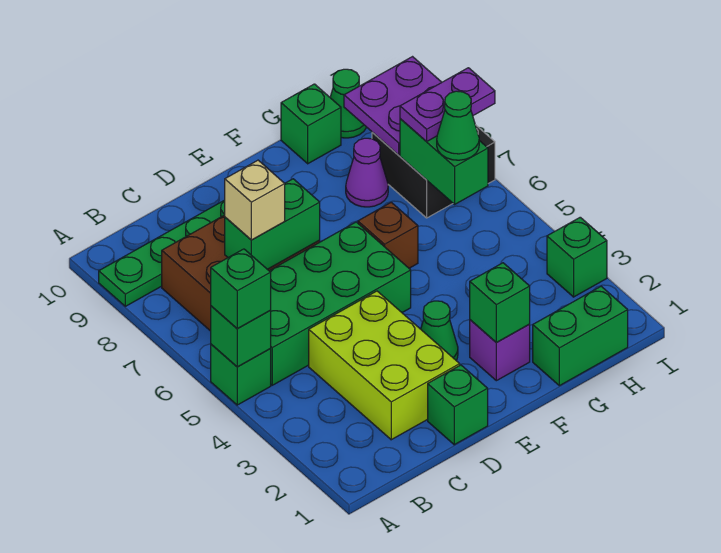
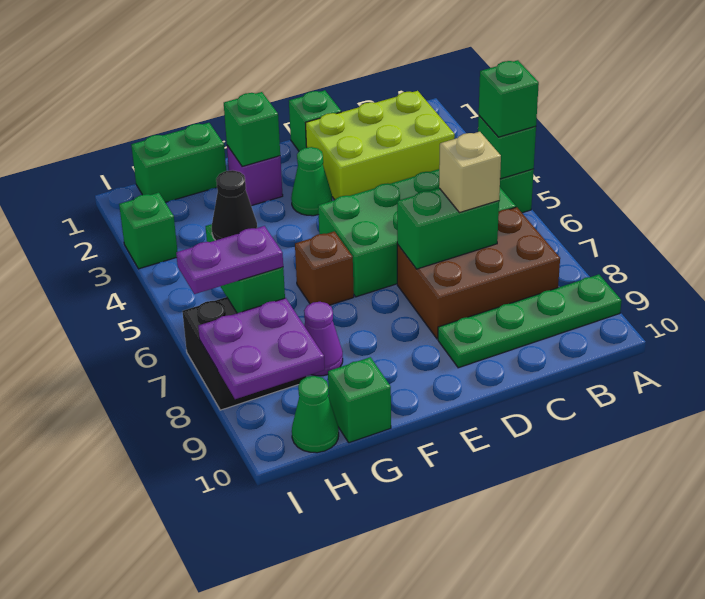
lime brick C2:D4 level 1 -> lime brick B2:D3 level 1
green cone H6 level 3 -> black cone H6 level 3

